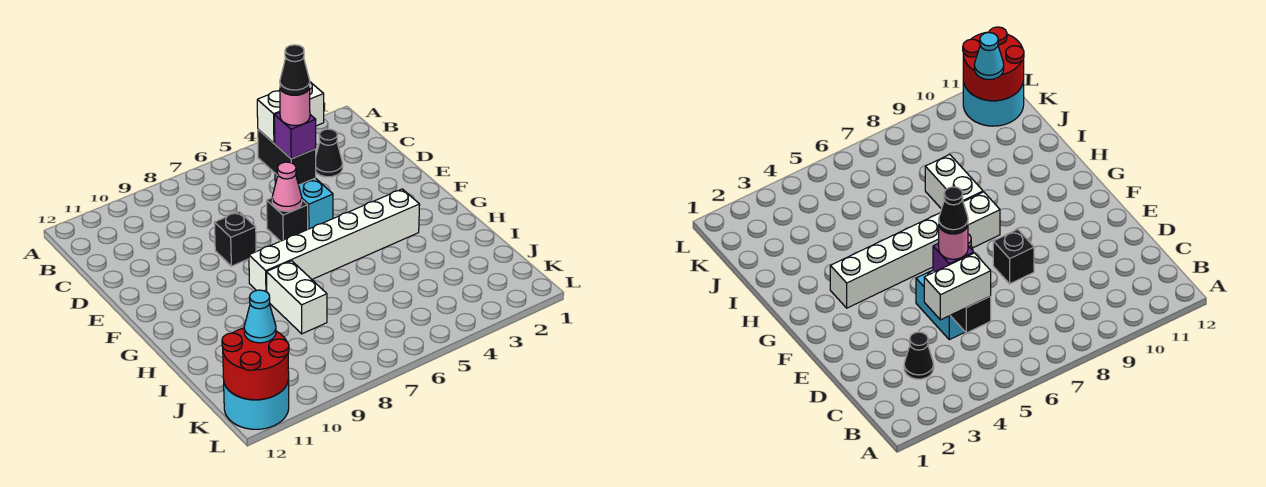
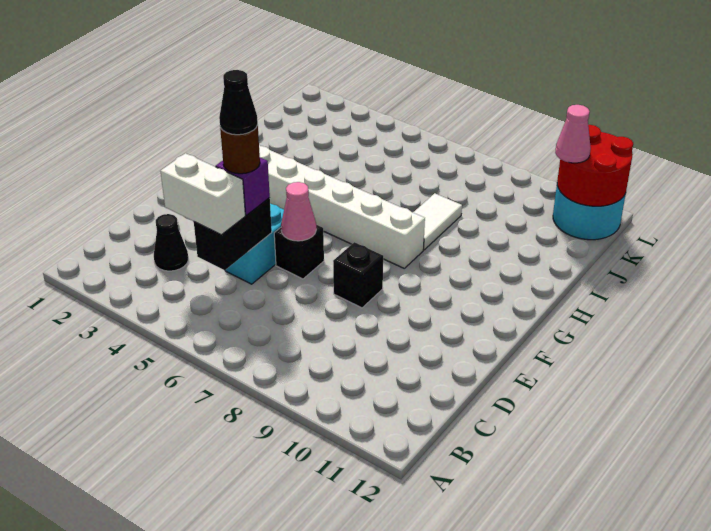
pink round brick D5 level 4 -> brown round brick D5 level 4
white brick H8:I8 level 1 -> white tile H8:I8 level 1
cyan cone K11 level 3 -> pink cone K11 level 3

